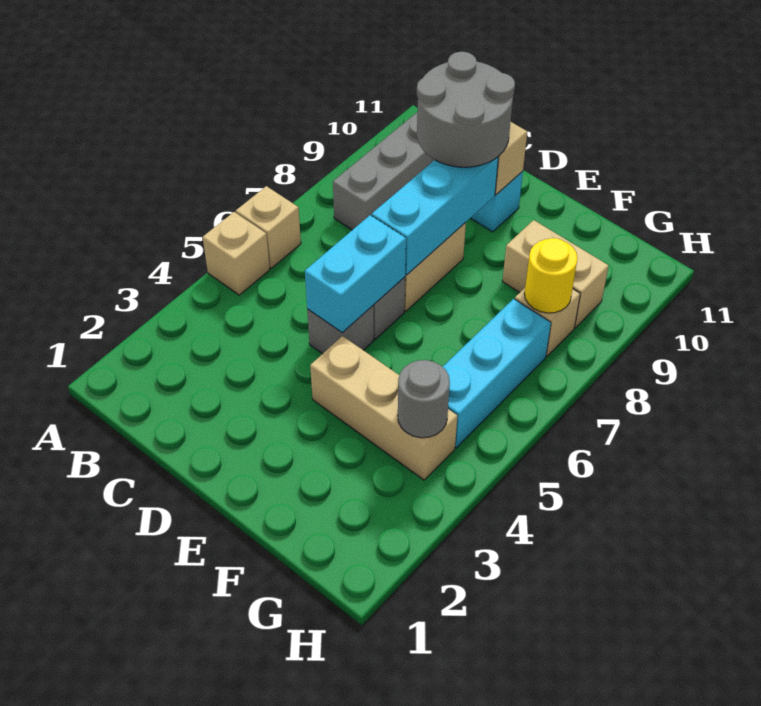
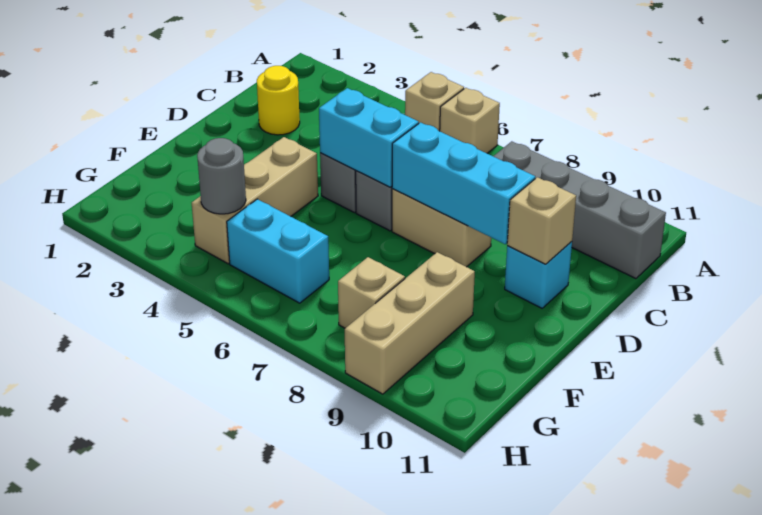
grey round brick C9:D10 level 3 -> none
tan brick F9:G9 level 1 -> tan brick F9:H9 level 1
cyan brick G5:G7 level 1 -> cyan brick G5:G6 level 1
yellow round brick G8 level 2 -> yellow round brick C2 level 1

